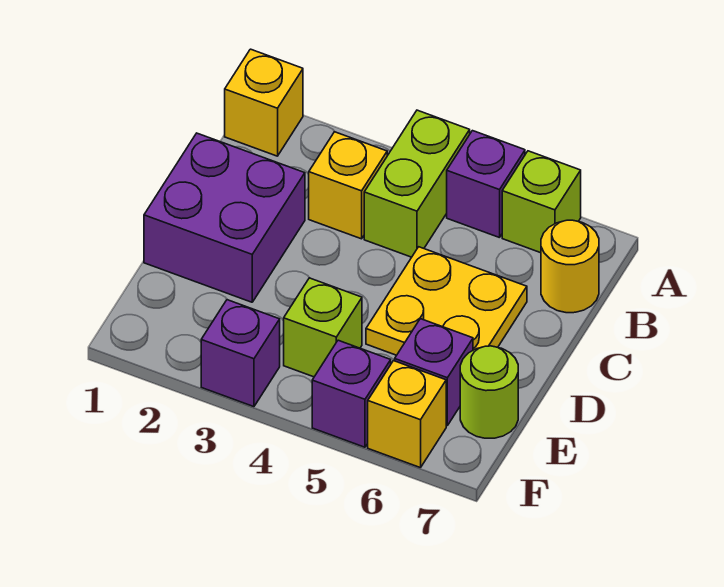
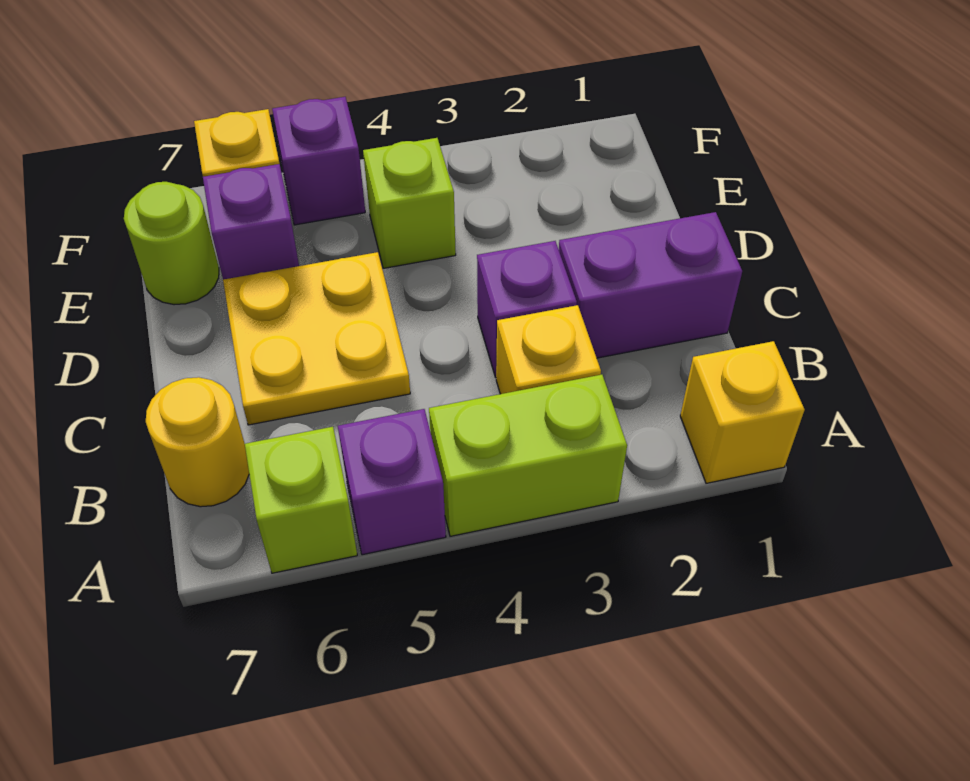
lime brick A4:B4 level 1 -> lime brick A3:A4 level 1
purple brick C1:D2 level 1 -> purple brick C1:C2 level 1
purple brick F3 level 1 -> purple brick C3 level 1

